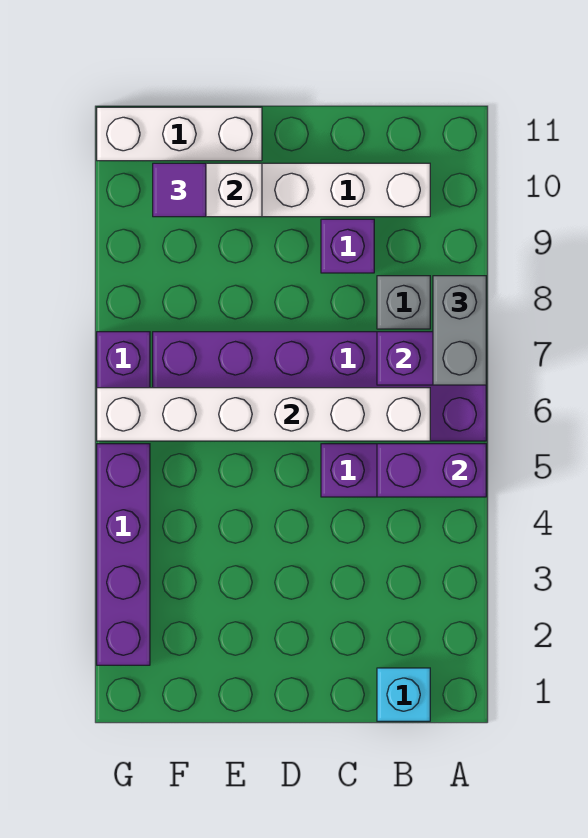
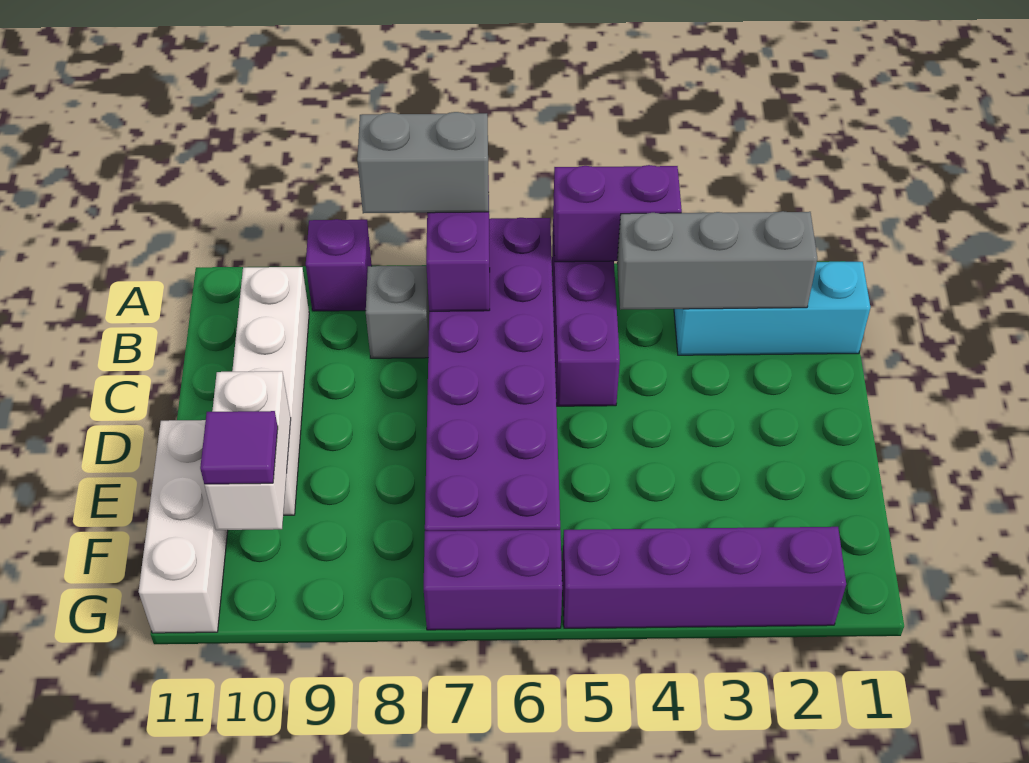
purple brick A5:B5 level 2 -> purple brick A4:A5 level 2
cyan brick B1 level 1 -> cyan brick B1:B3 level 1
none -> grey brick B2:B4 level 2
white brick B6:G6 level 2 -> none
purple brick C9 level 1 -> purple brick A9 level 1

